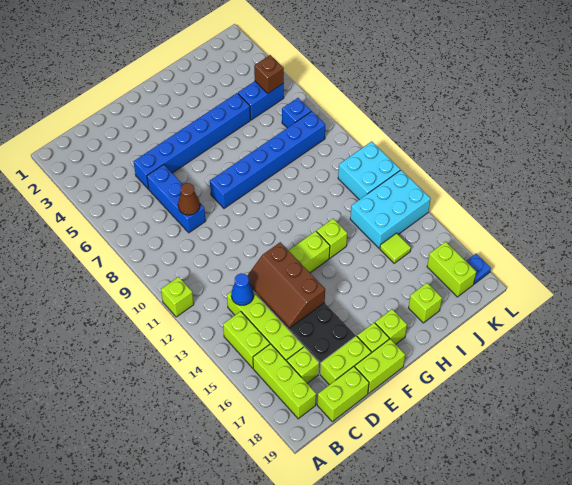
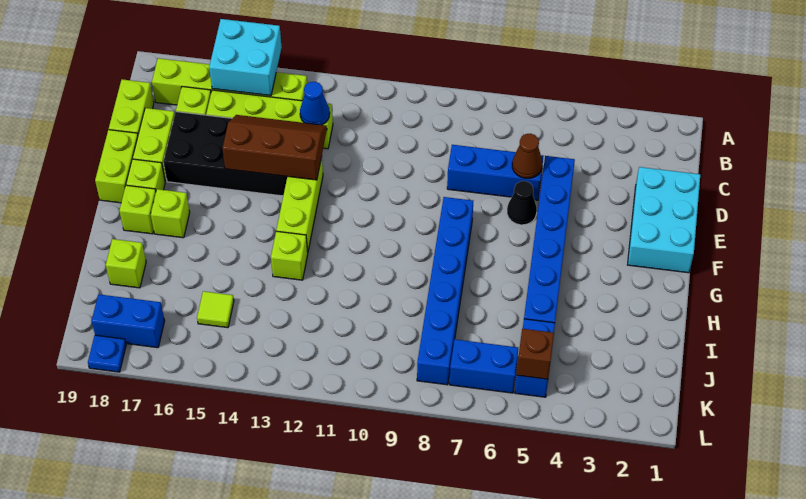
lime brick A11 level 1 -> lime brick G17 level 1
brown cone D8 level 2 -> brown cone D6 level 2
none -> black cone E6 level 1
cyan brick J13:L14 level 1 -> cyan brick D1:F2 level 1
blue brick K7 level 1 -> blue brick K6:K7 level 1
cyan brick K11:L12 level 1 -> cyan brick A15:B16 level 2
lime brick K17:K18 level 1 -> blue brick K17:K18 level 1

